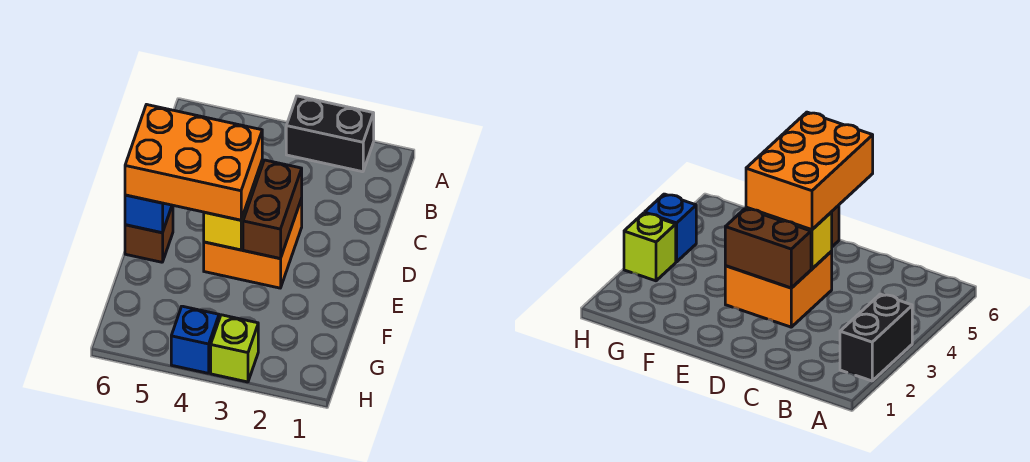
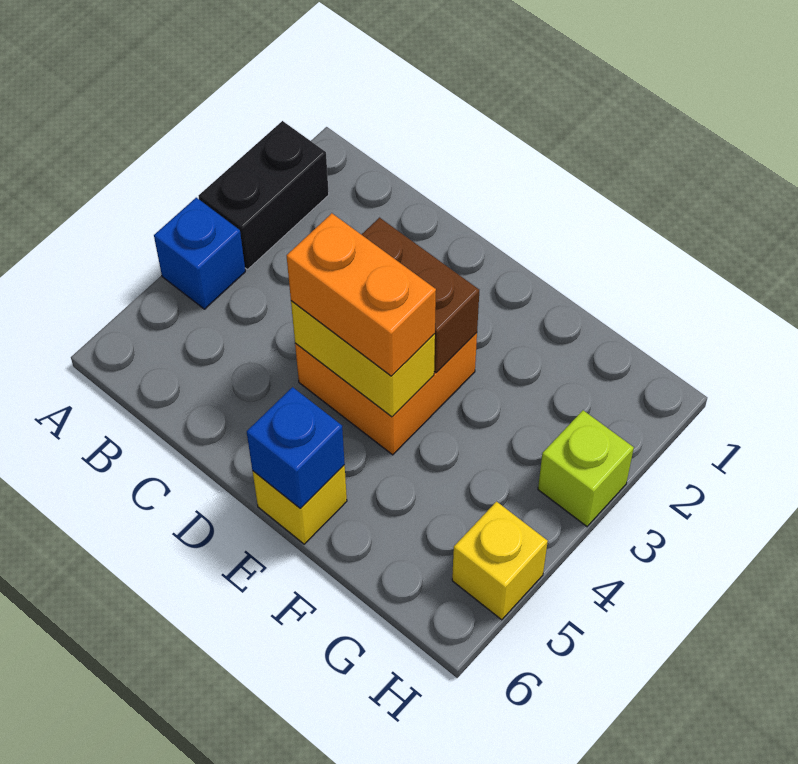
orange brick D4:E6 level 3 -> orange brick D4:E4 level 3
brown brick E6 level 1 -> yellow brick E6 level 1
blue brick H4 level 1 -> blue brick A4 level 1
none -> yellow brick H5 level 1

